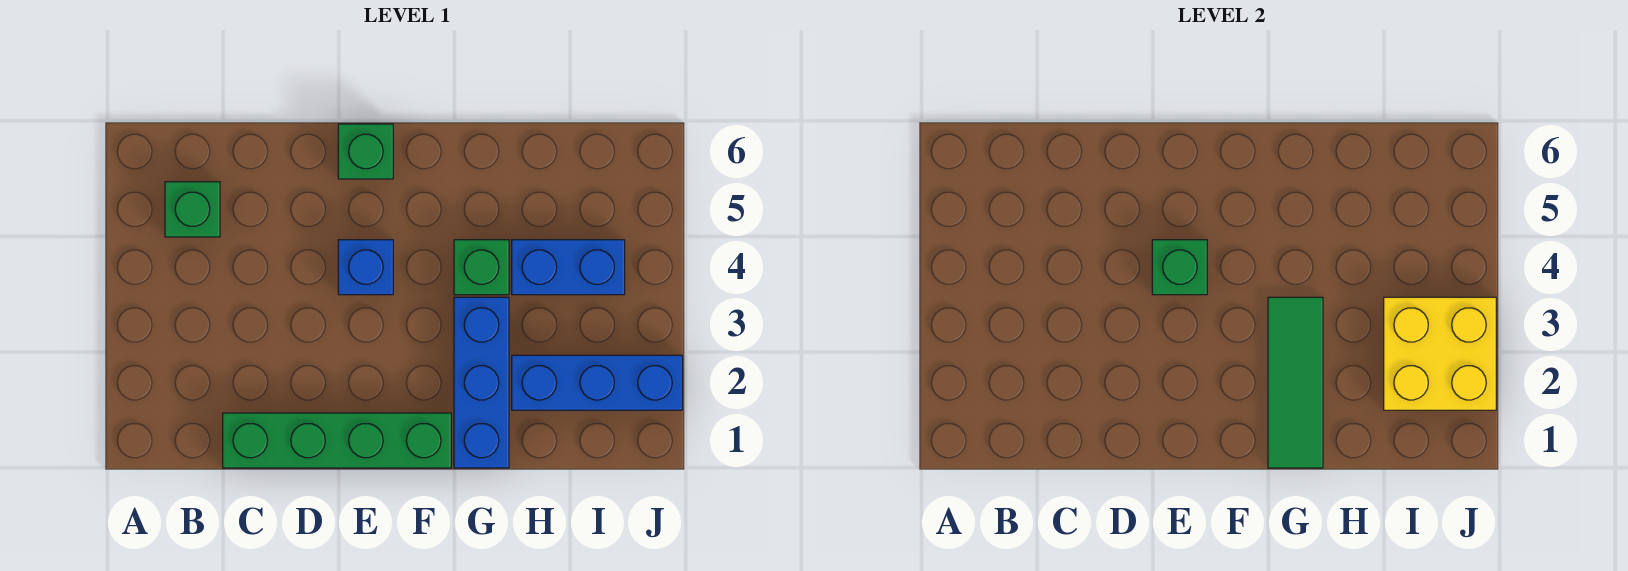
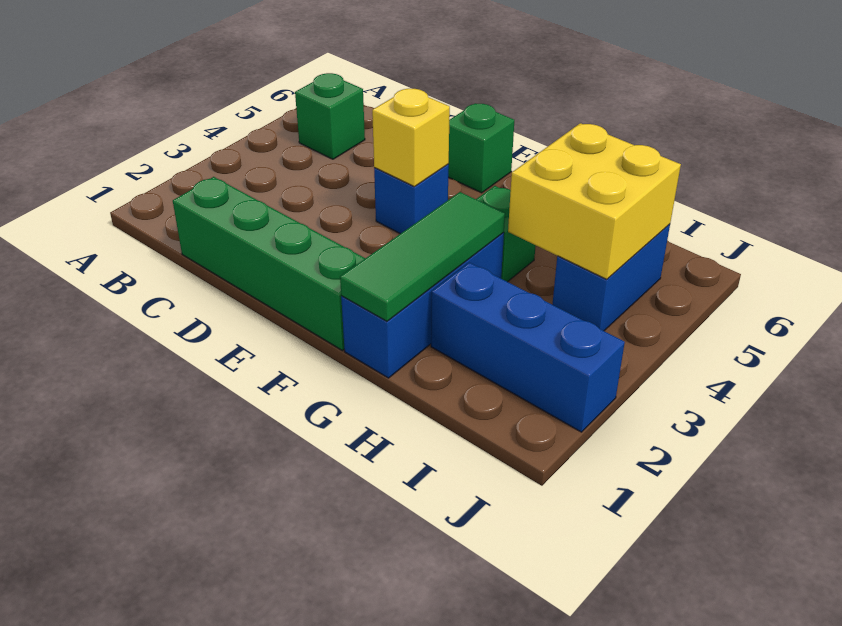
green brick E4 level 2 -> yellow brick E4 level 2
blue brick H4:I4 level 1 -> blue brick I4:I5 level 1
yellow brick I2:J3 level 2 -> yellow brick H4:I5 level 2

